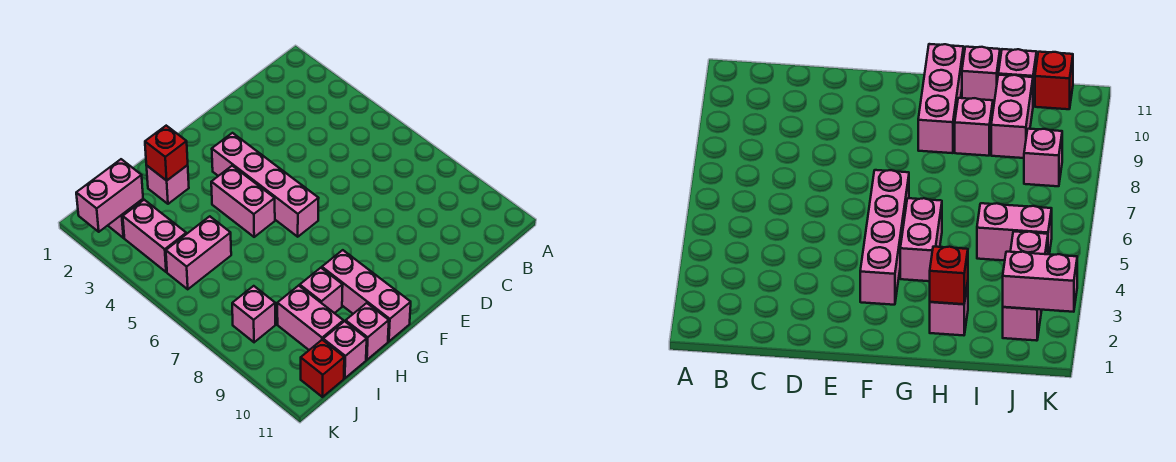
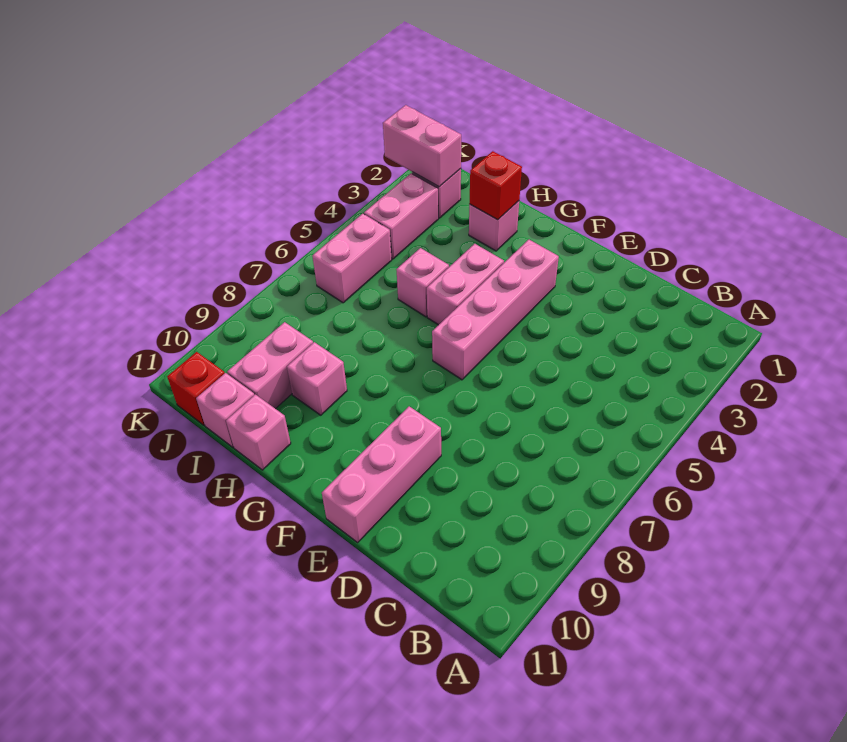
pink brick G9:G11 level 1 -> pink brick E9:E11 level 1
pink brick I5:J5 level 1 -> pink brick J5:J6 level 1
pink brick J8 level 1 -> pink brick H5 level 1

